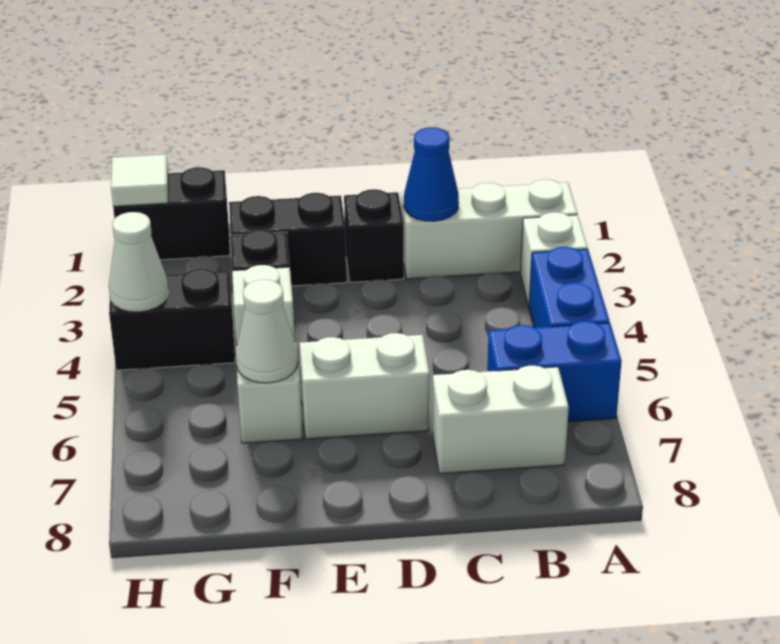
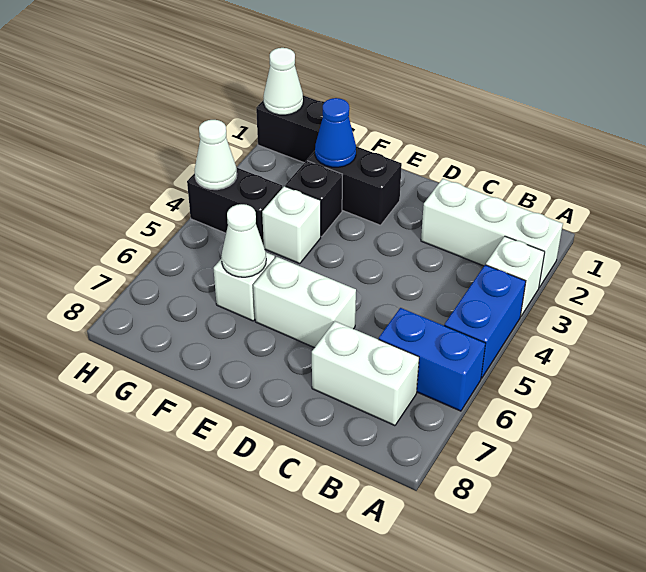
blue cone C2 level 2 -> blue cone F2 level 2
black brick D2 level 1 -> none
white tile H1 level 2 -> white cone H1 level 2

